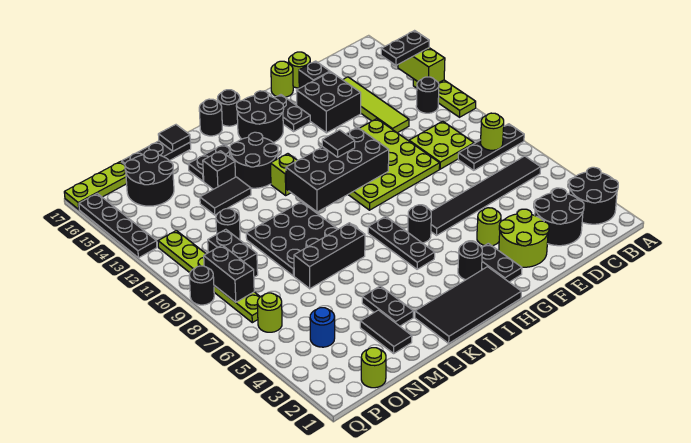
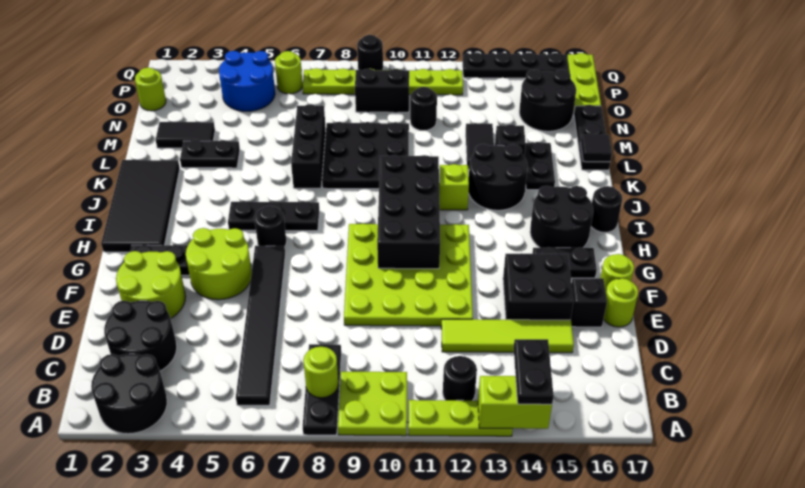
lime plate C9:D10 level 1 -> lime plate A9:B10 level 1
lime round brick F4 level 1 -> lime round brick F4:G5 level 1
black round brick H3 level 1 -> none
black tile H11 level 3 -> none
black round brick J17 level 1 -> none
blue round brick O4 level 1 -> blue round brick O4:P5 level 1
black brick P8:P9 level 2 -> none

